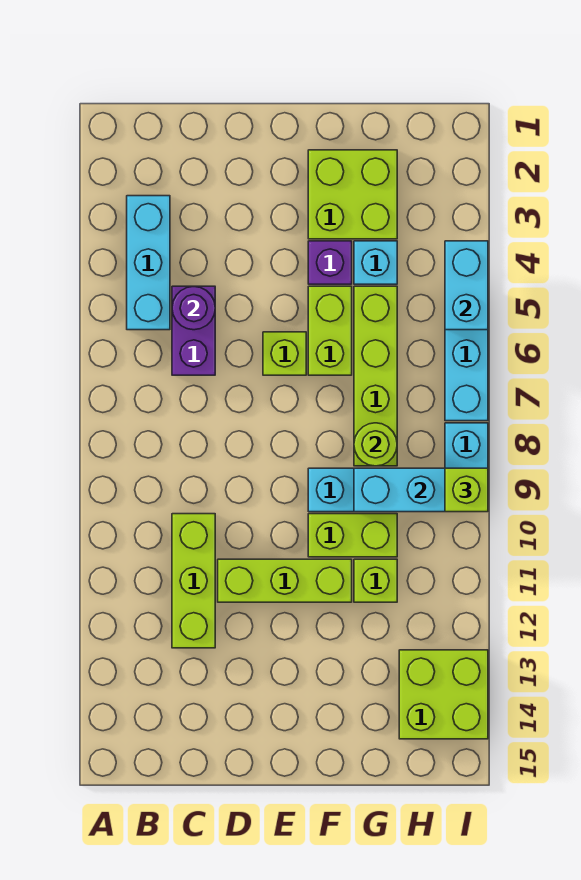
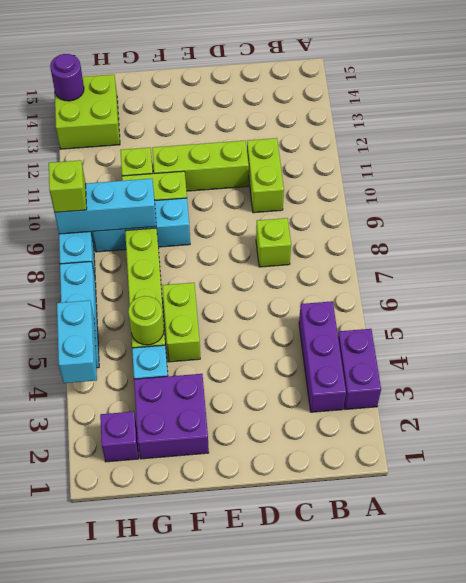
cyan brick B3:B5 level 1 -> purple brick B3:B5 level 1
purple brick C5:C6 level 1 -> purple brick A3:A4 level 1
purple round brick C5 level 2 -> purple round brick I14 level 2
lime brick C10:C12 level 1 -> lime brick C10:C11 level 1
lime brick E6 level 1 -> lime brick C8 level 1
lime brick F2:G3 level 1 -> purple brick F2:G3 level 1
purple brick F4 level 1 -> purple brick H2 level 1
lime round brick G8 level 2 -> lime round brick G5 level 2

